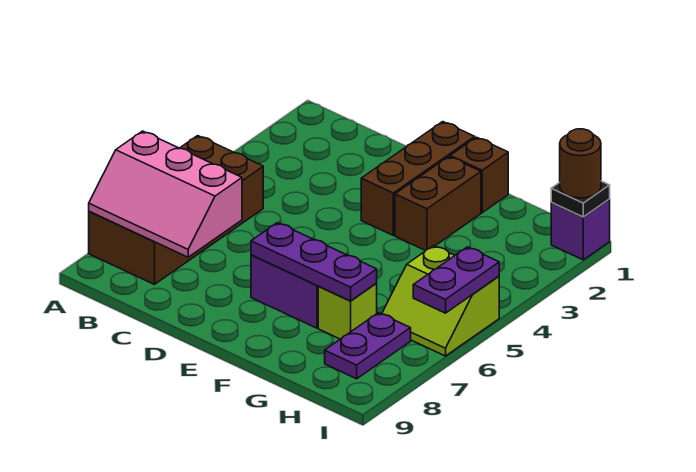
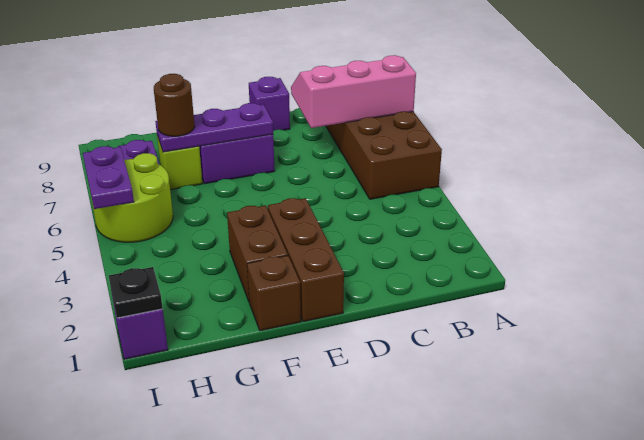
none -> purple brick D9 level 1
lime slope H5:I6 level 1 top 5 -> lime round brick H5:I6 level 1
brown round brick I1 level 3 -> brown round brick G7 level 3

